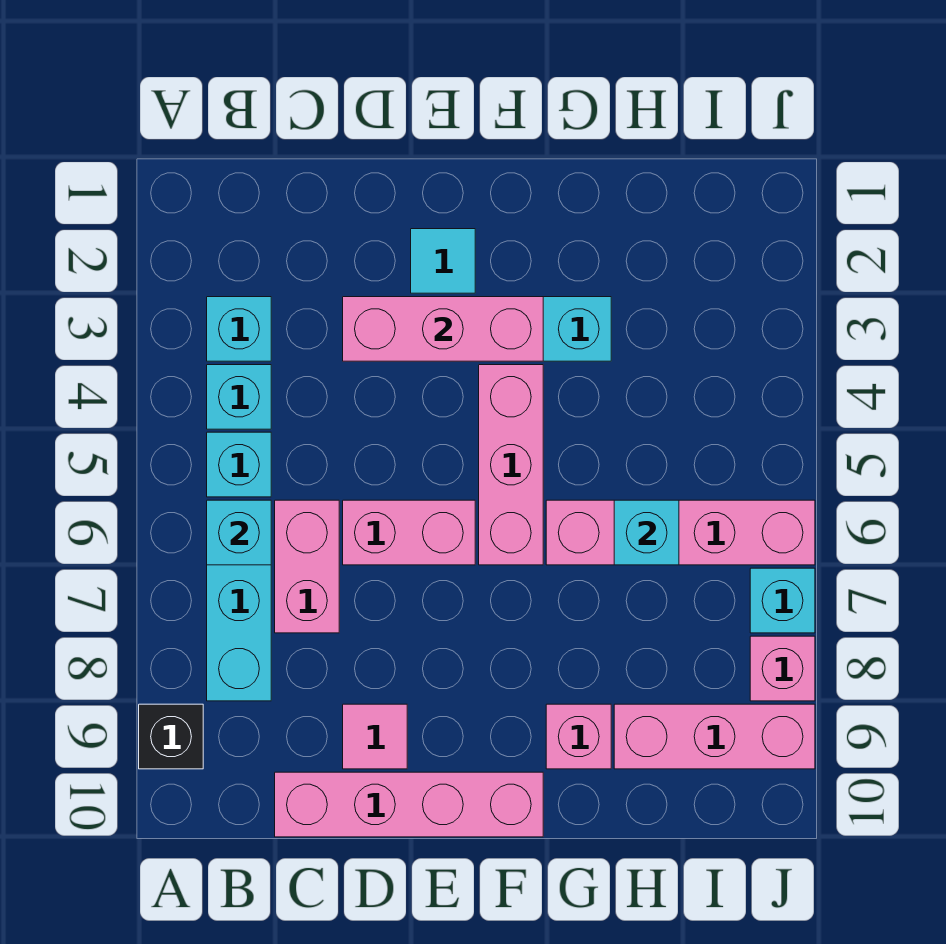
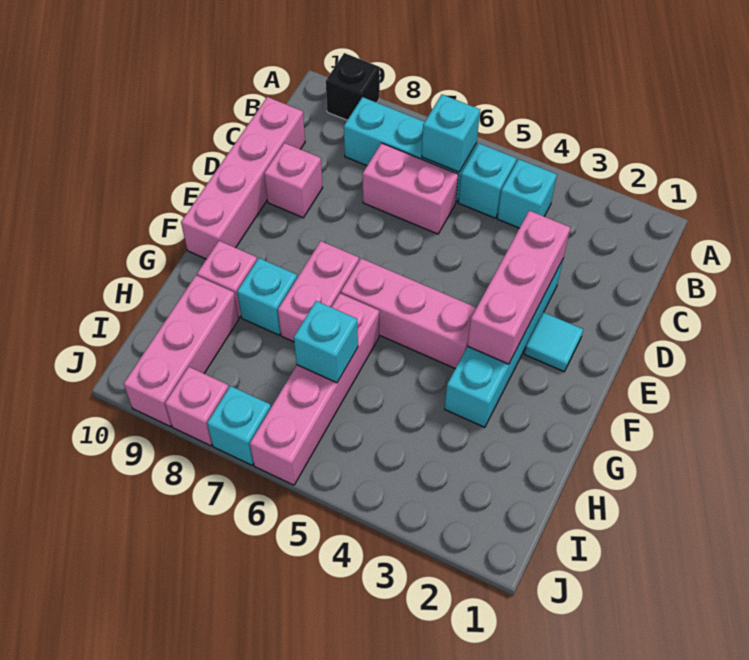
cyan brick B3 level 1 -> cyan brick G8 level 1
pink brick D6:E6 level 1 -> pink brick F7:G7 level 1
pink tile D9 level 1 -> pink brick D9 level 1

